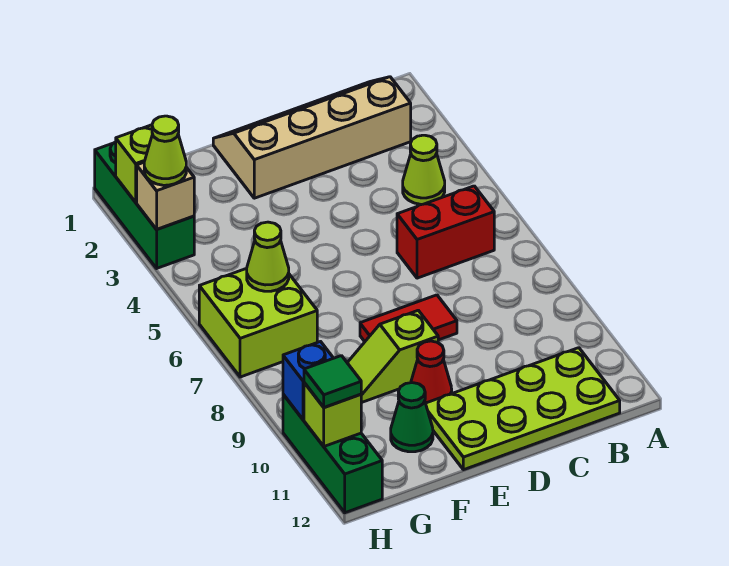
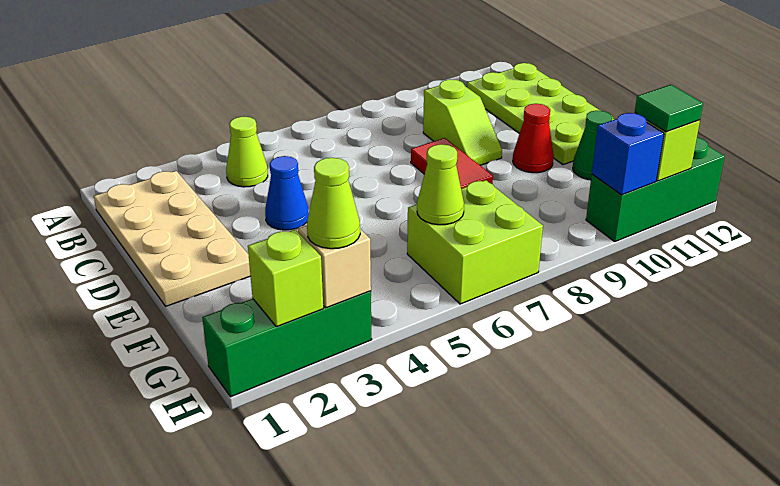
tan slope B1:E2 level 1 top 2 -> tan plate B1:E2 level 1
red brick B6:C6 level 1 -> none
none -> blue cone D4 level 1
lime slope E9:F9 level 1 top E -> lime slope C9:D9 level 1 top C

